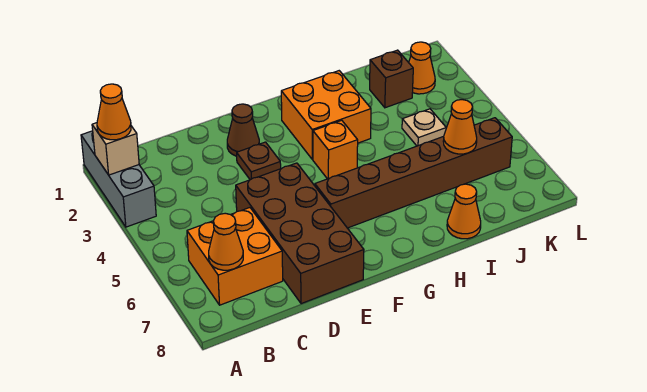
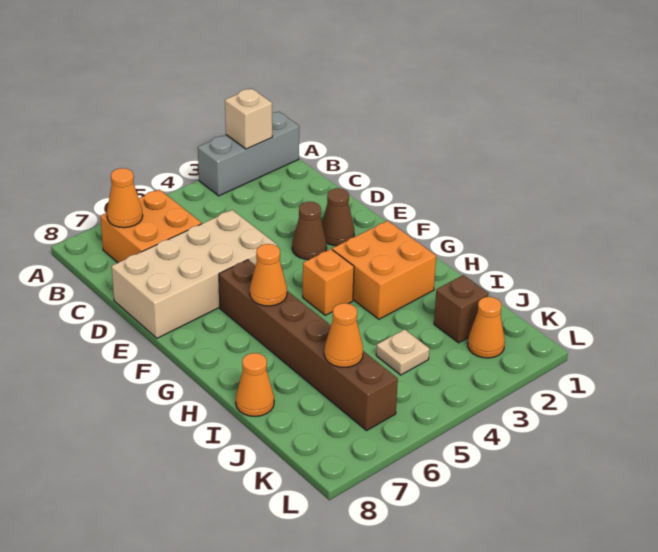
orange cone A2 level 3 -> orange cone G6 level 2
brown brick D5:E8 level 1 -> tan brick D5:E8 level 1
brown plate E3 level 1 -> brown cone E3 level 1

